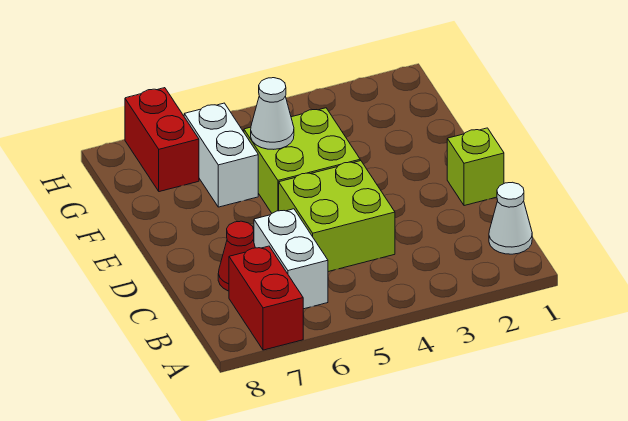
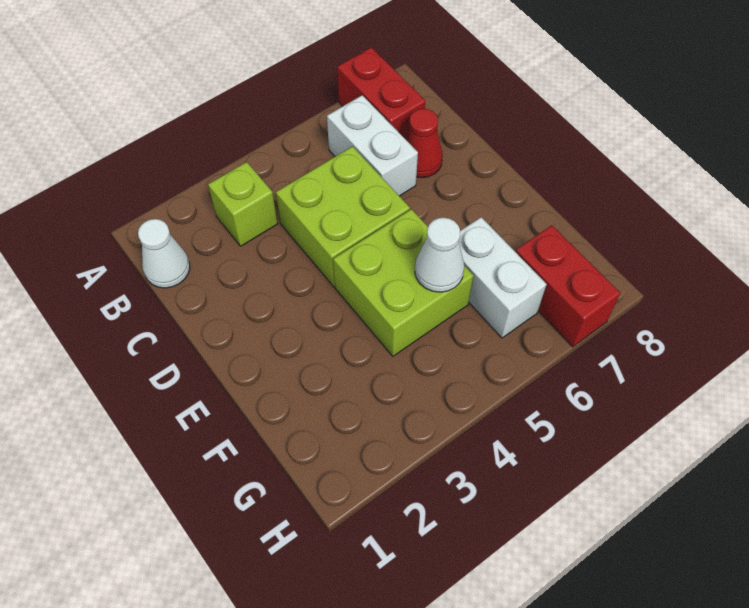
lime brick D1 level 1 -> lime brick B3 level 1

